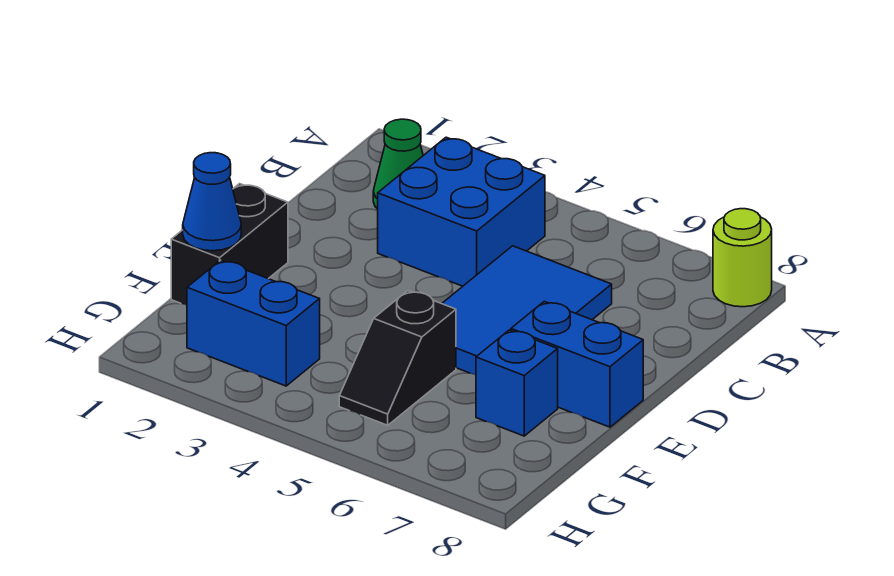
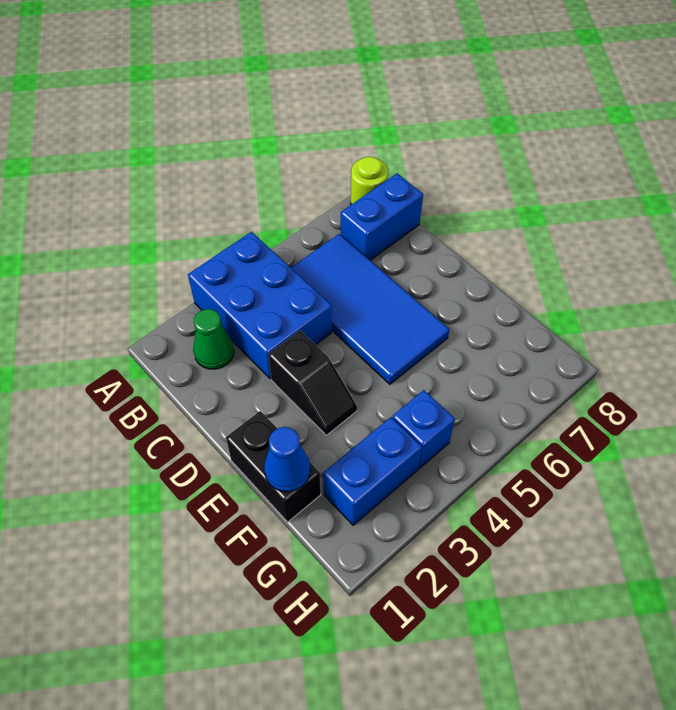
blue brick B3:C4 level 1 -> blue brick A3:C4 level 1
blue tile C5:E6 level 1 -> blue tile B5:E6 level 1
blue brick E7:E8 level 1 -> blue brick B7:B8 level 1
black slope F5:G5 level 1 top F -> black slope D3:E3 level 1 top D
blue brick F7 level 1 -> blue brick G4 level 1

